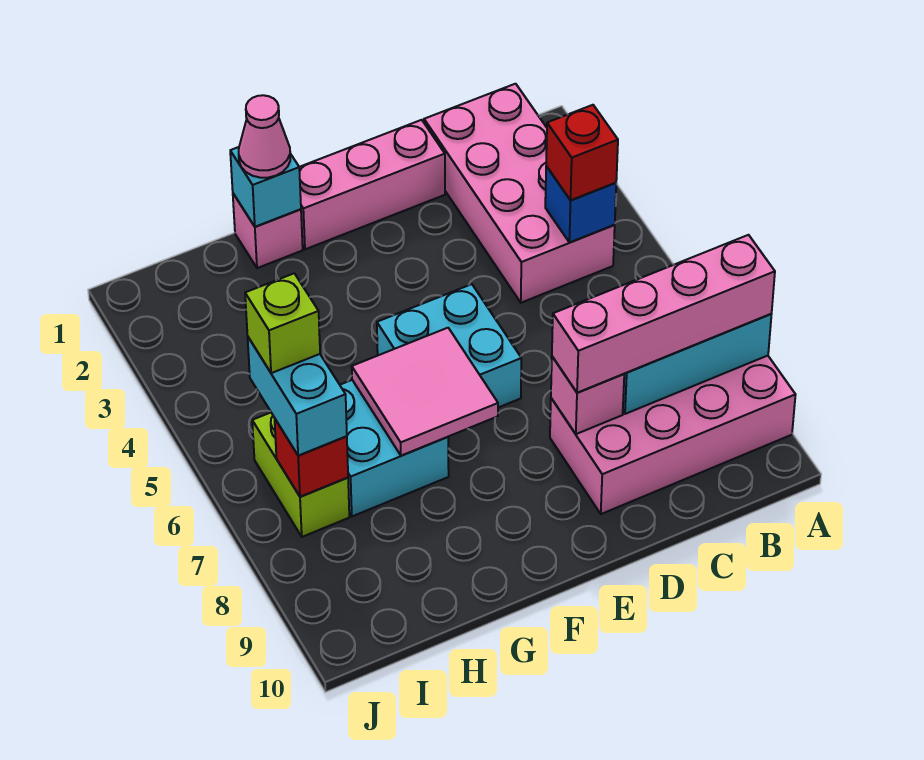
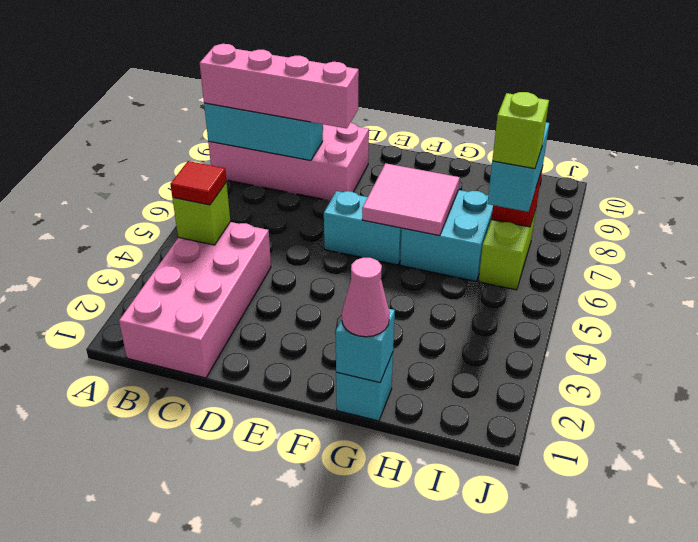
blue brick B4 level 2 -> lime brick B4 level 2
red brick B4 level 3 -> red tile B4 level 3
pink brick D1:F1 level 1 -> none
pink brick D8 level 2 -> none
cyan brick E5:F6 level 1 -> cyan brick E6:F6 level 1
pink brick G1 level 1 -> cyan brick G1 level 1

